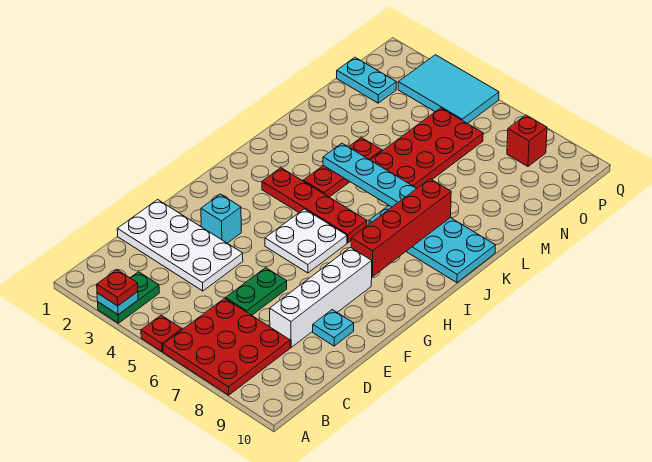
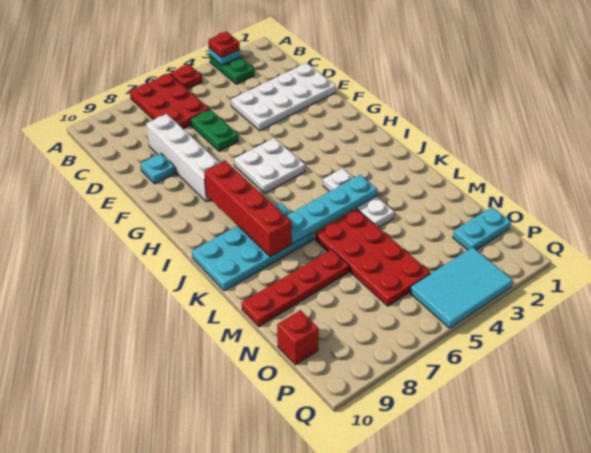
red plate A6:C8 level 1 -> red plate A6:C7 level 1
cyan brick F3 level 1 -> none
red plate I3:I6 level 1 -> red plate M7:M10 level 1
red plate J4:L4 level 1 -> white plate J4:L4 level 1
red brick P8 level 1 -> red brick O10 level 1

